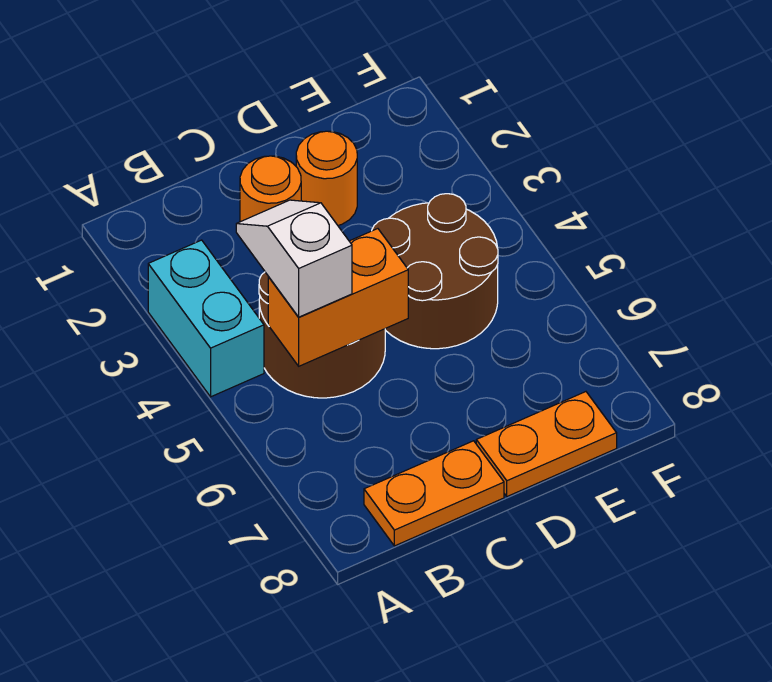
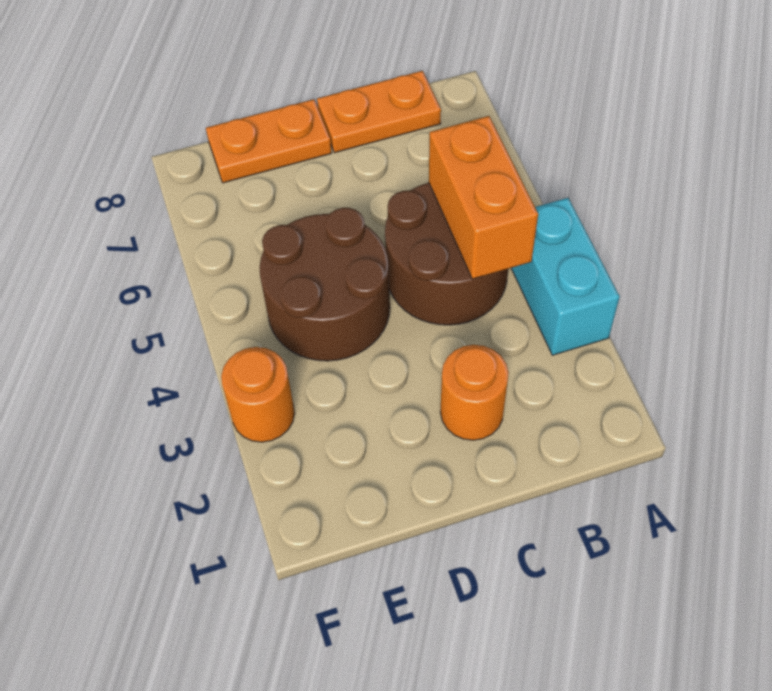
white slope B4:B5 level 3 top 5 -> none
orange brick B5:C5 level 2 -> orange brick B4:B5 level 2
orange round brick D2 level 1 -> orange round brick F3 level 1

